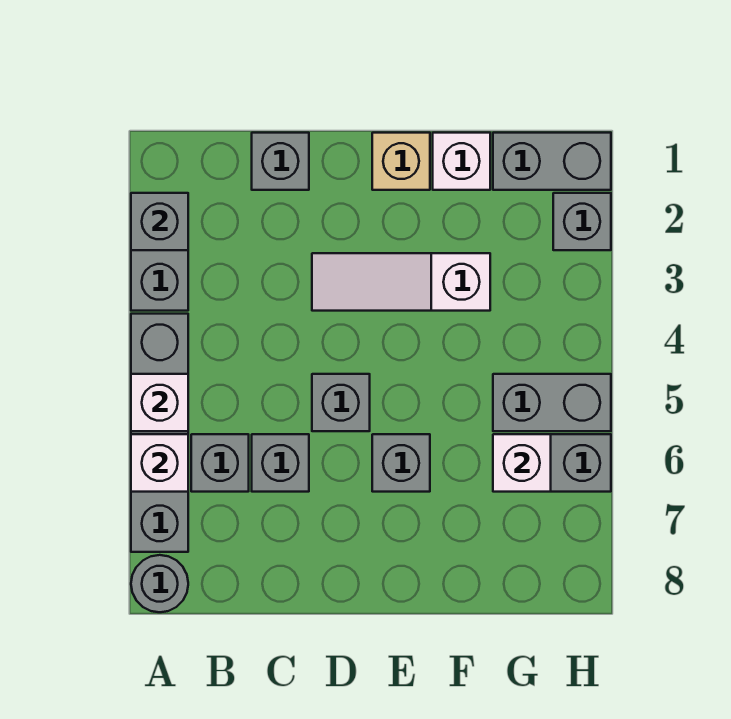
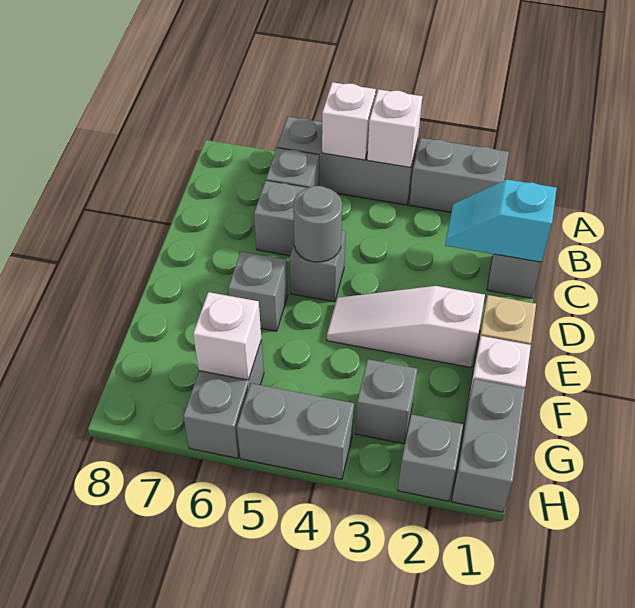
grey brick A2 level 2 -> grey brick G3 level 1
grey brick A4:A7 level 1 -> grey brick A4:A6 level 1
white brick A6 level 2 -> white brick A4 level 2
grey round brick A8 level 1 -> grey round brick D5 level 2
none -> cyan slope C1:C2 level 2 top 1
white slope D3:F3 level 1 top F -> white slope E2:E4 level 1 top 2
grey brick G5:H5 level 1 -> grey brick H4:H5 level 1

